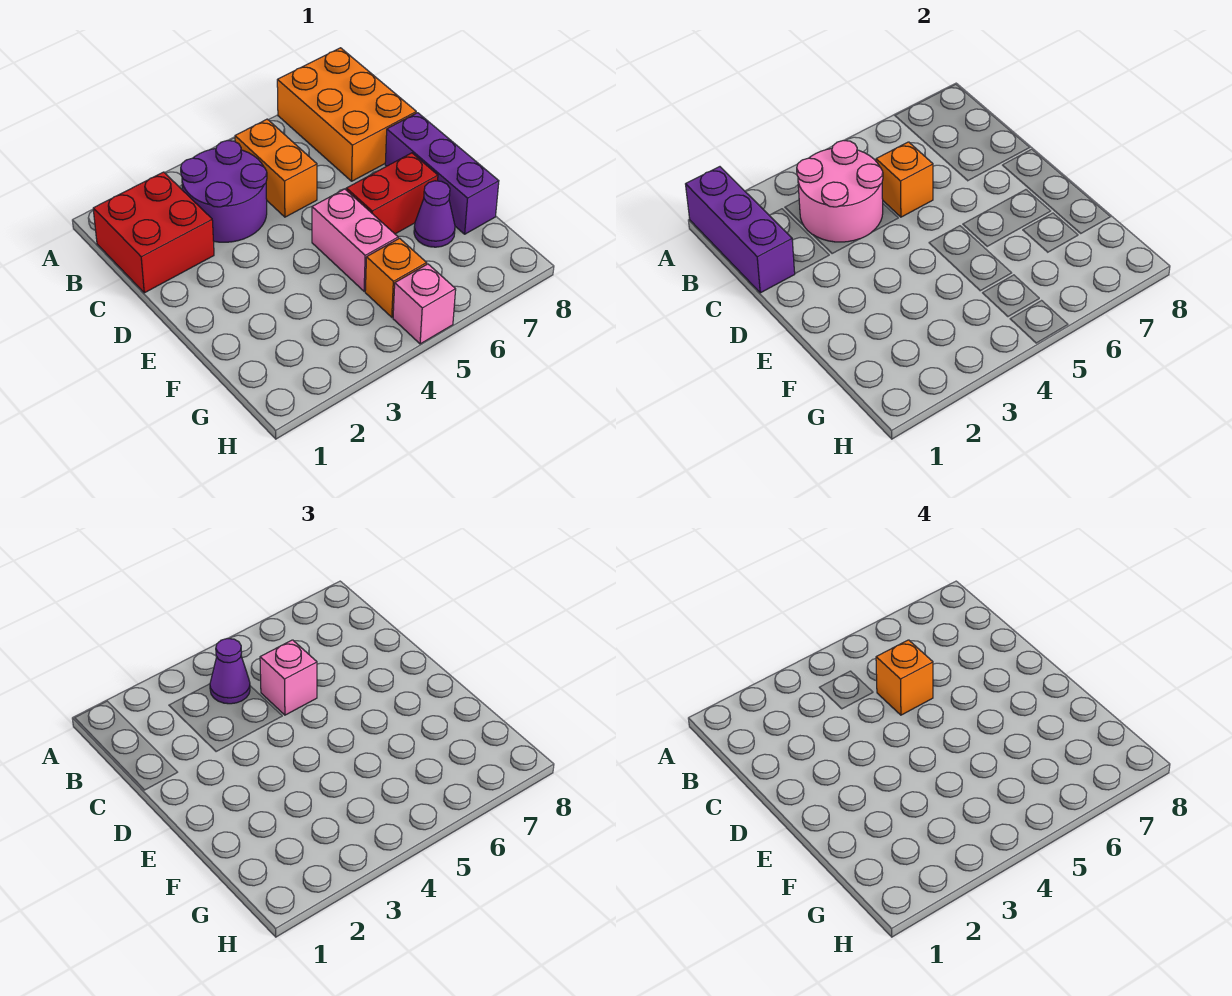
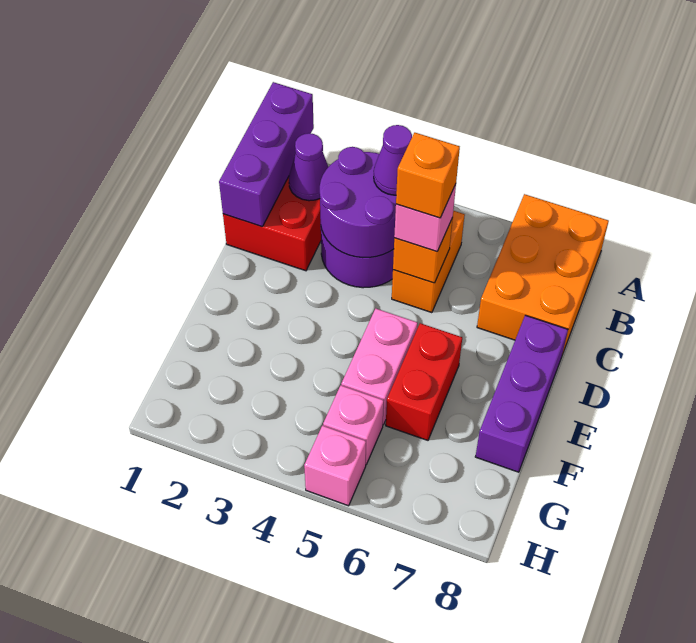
pink round brick B3:C4 level 2 -> purple round brick B3:C4 level 2
red brick E6:E7 level 1 -> red brick E6:F6 level 1
purple cone F7 level 1 -> purple cone B2 level 2
orange brick G5 level 1 -> pink brick G5 level 1

